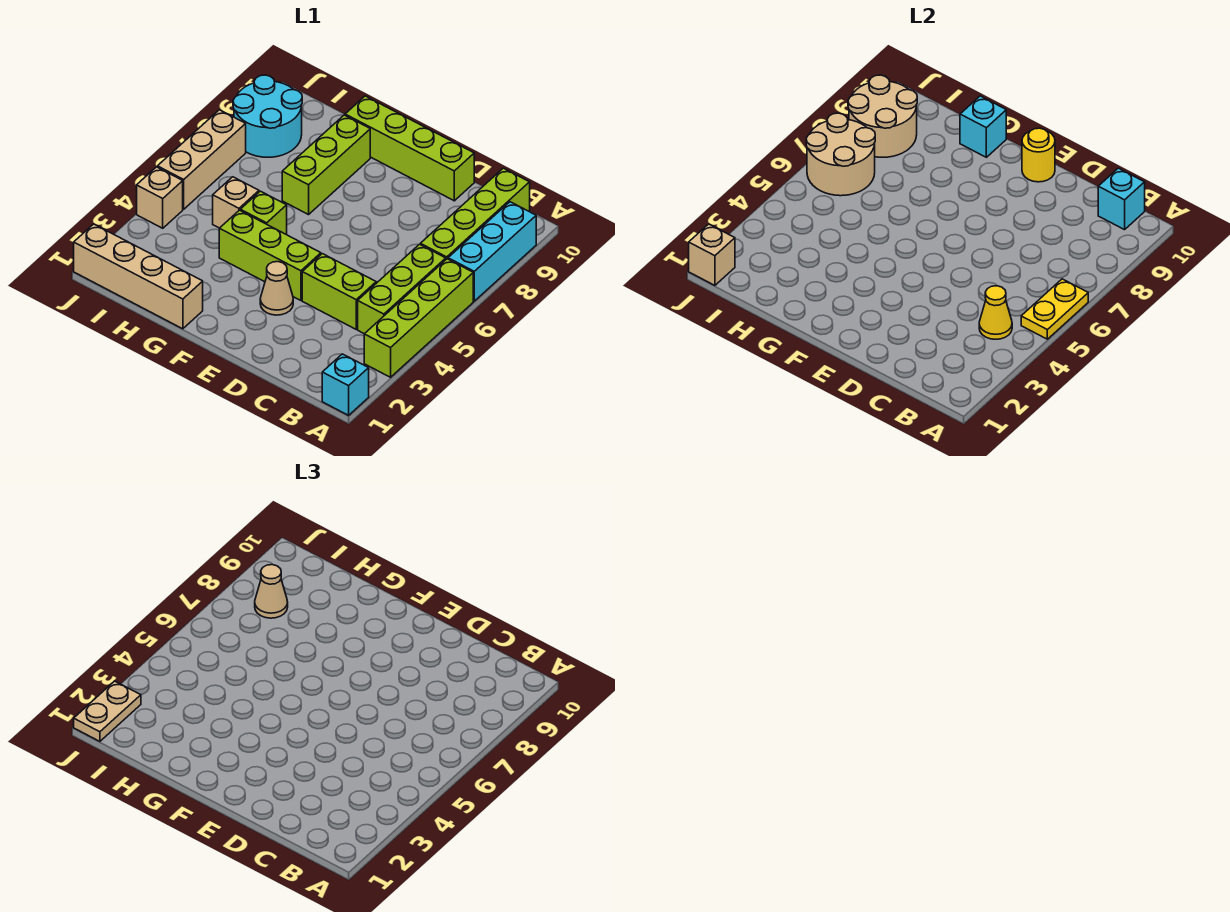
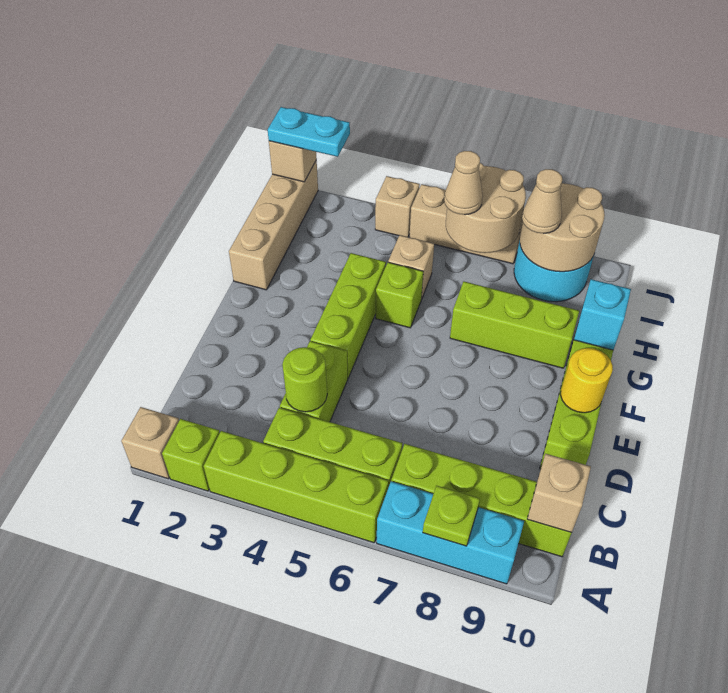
cyan brick A1 level 1 -> tan brick A1 level 1
none -> lime brick A2 level 1
yellow plate A5:A6 level 2 -> none
none -> lime plate A8 level 2
yellow cone B4 level 2 -> none
cyan brick B10 level 2 -> tan brick B10 level 2
none -> lime round brick C4 level 2
tan cone E3 level 1 -> tan cone I6 level 3
tan plate J1:J2 level 3 -> cyan plate J1:J2 level 3

